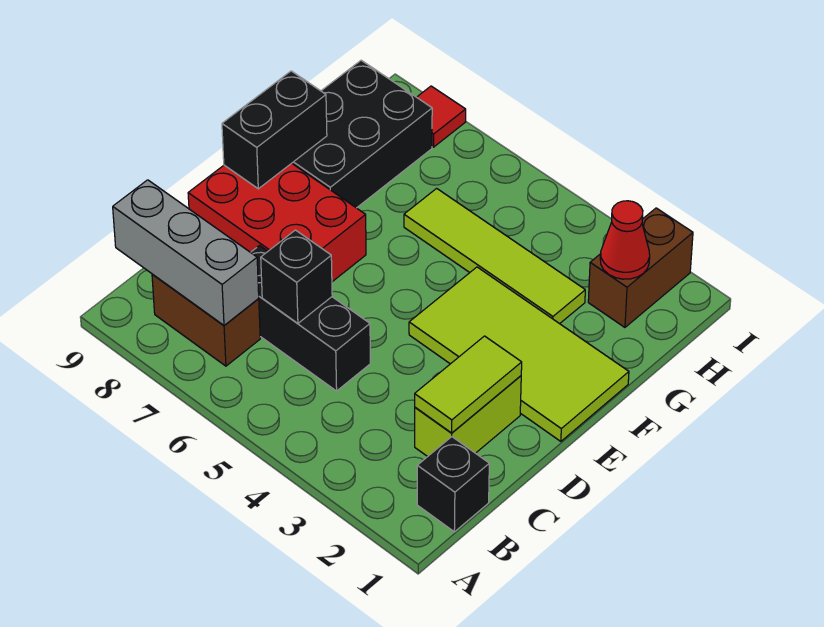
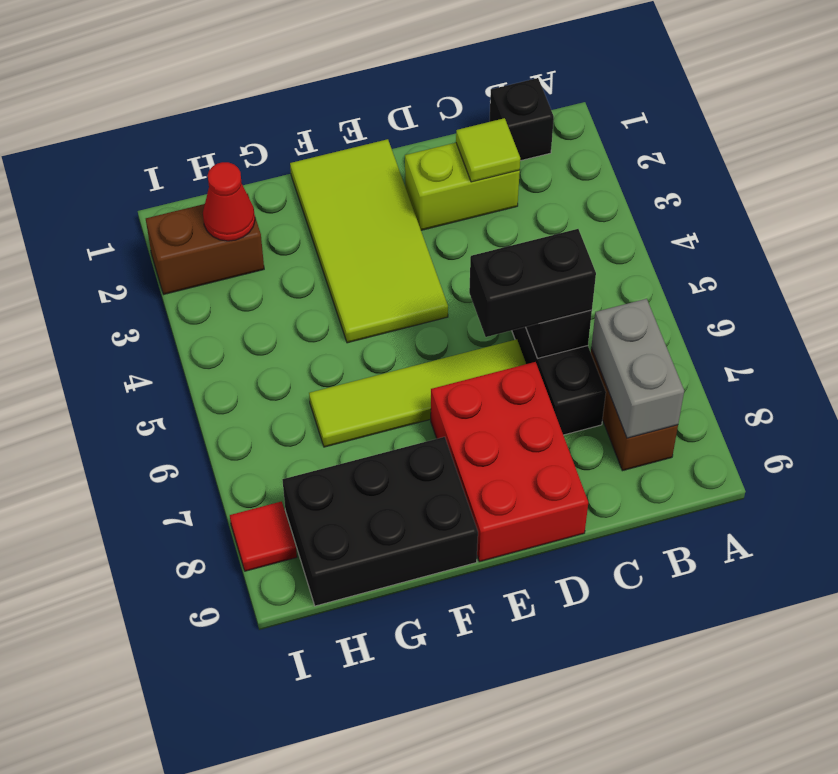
grey brick B7:B9 level 2 -> grey brick B7:B8 level 2
lime tile C2:D2 level 2 -> lime tile C2 level 2
black brick E9:F9 level 2 -> black brick C6:D6 level 3
lime tile G3:G6 level 1 -> lime tile D6:G6 level 1

